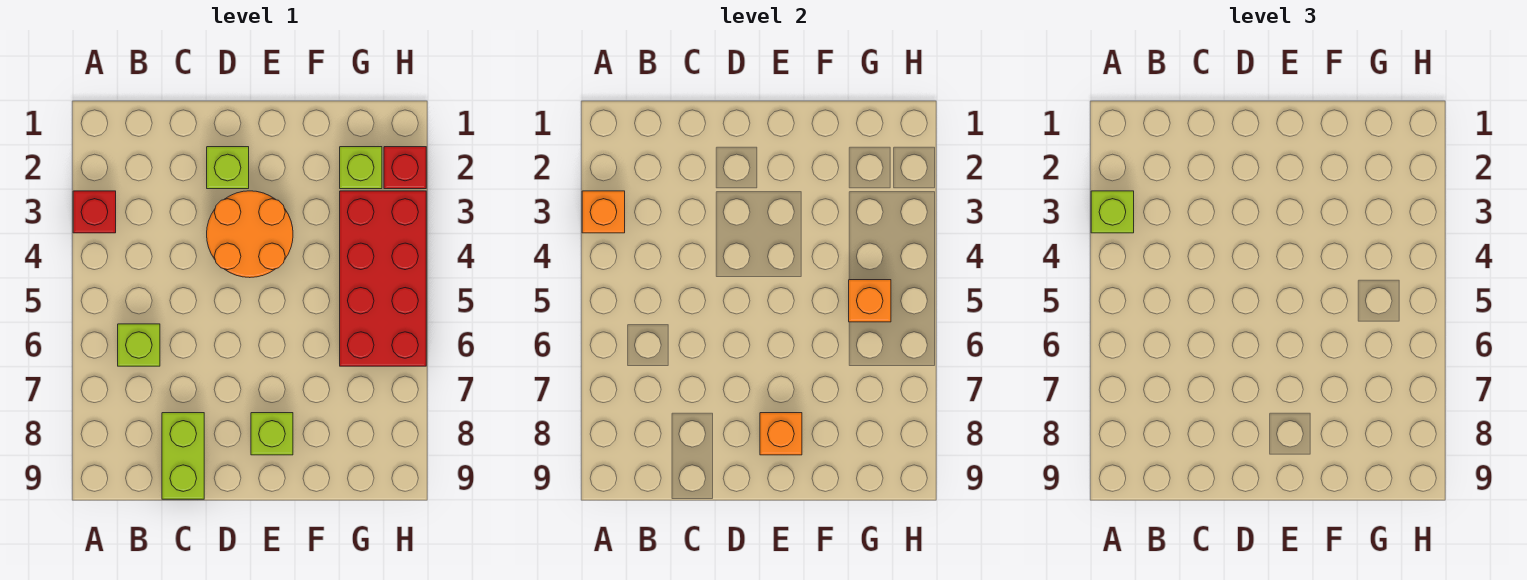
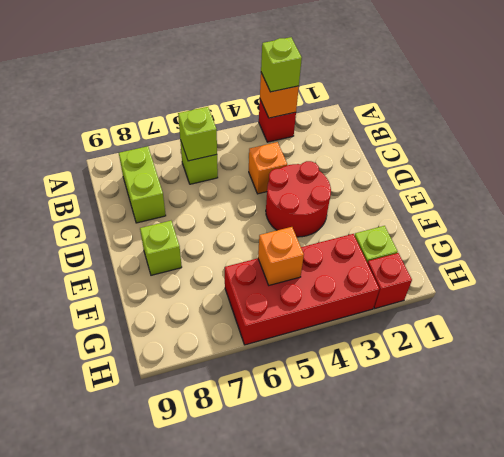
lime brick C8:C9 level 1 -> lime brick B8:C8 level 1
lime brick D2 level 1 -> lime brick B6 level 2
orange round brick D3:E4 level 1 -> red round brick D3:E4 level 1
orange brick E8 level 2 -> orange brick C4 level 1

